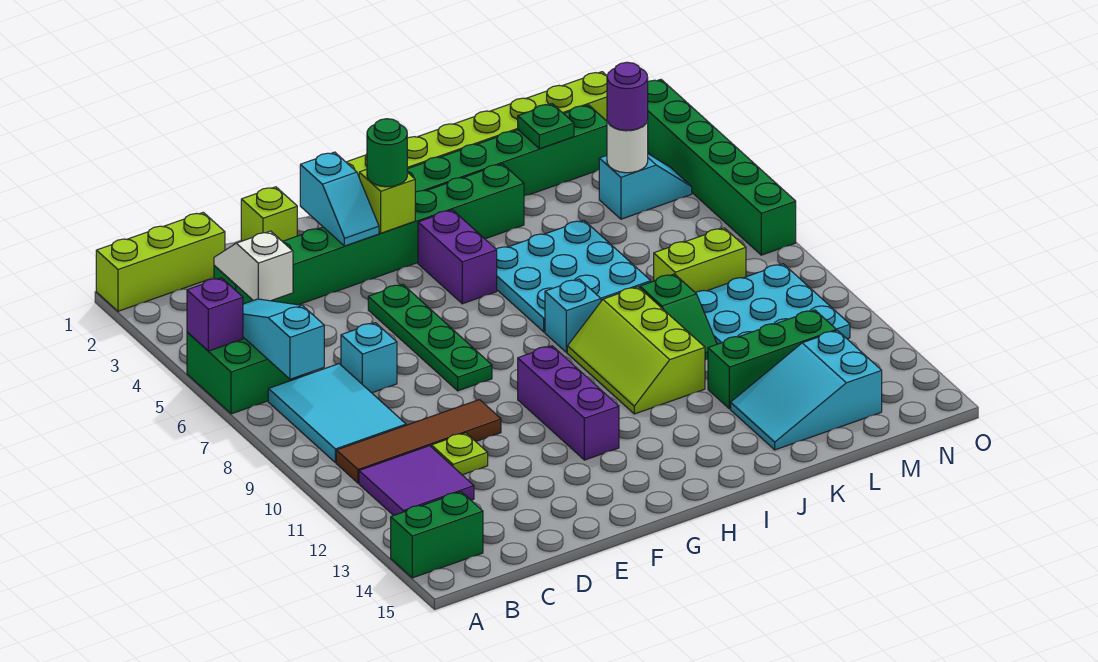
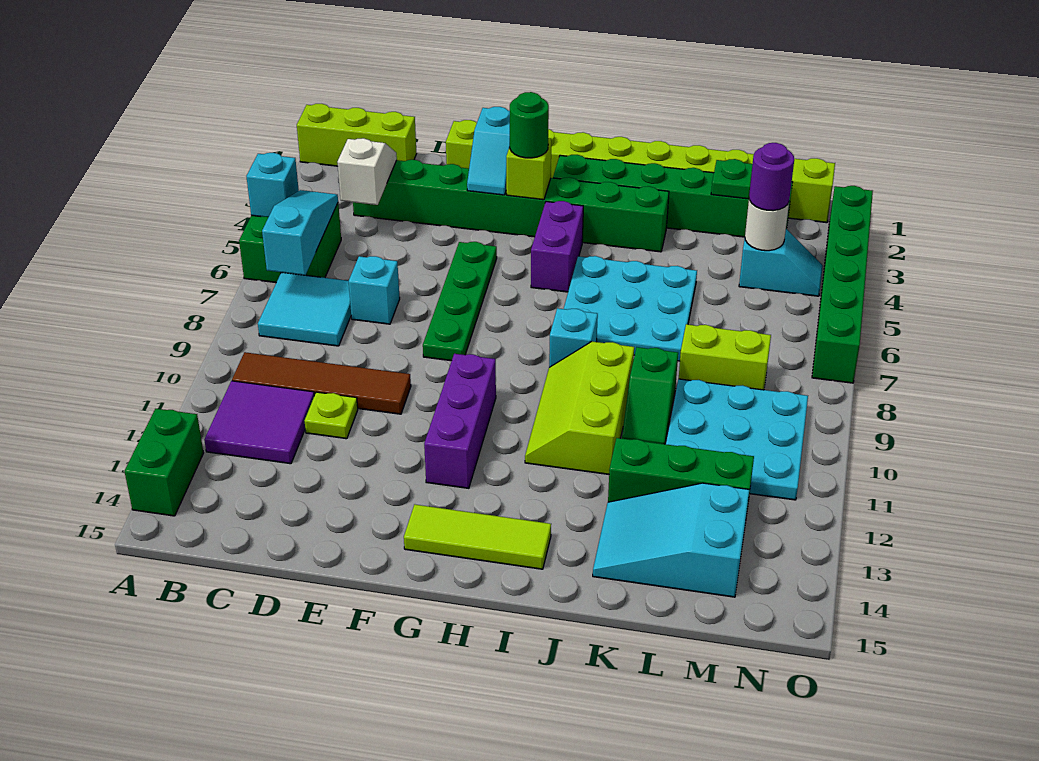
purple brick A5 level 2 -> cyan brick A5 level 2
green brick A14:B14 level 1 -> green brick A13:A14 level 1
cyan tile B7:C9 level 1 -> cyan tile B7:C8 level 1
none -> lime tile G14:I14 level 1

